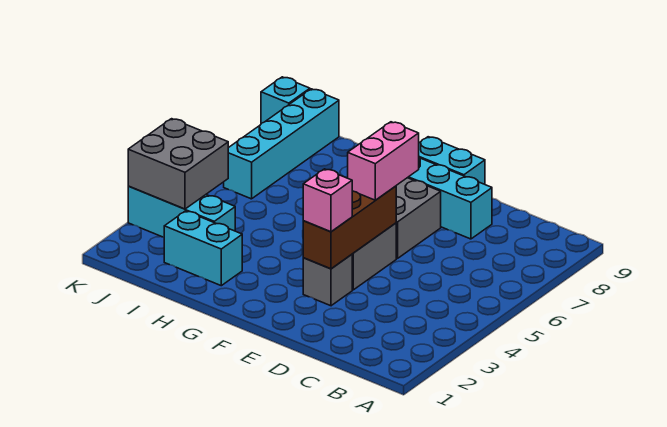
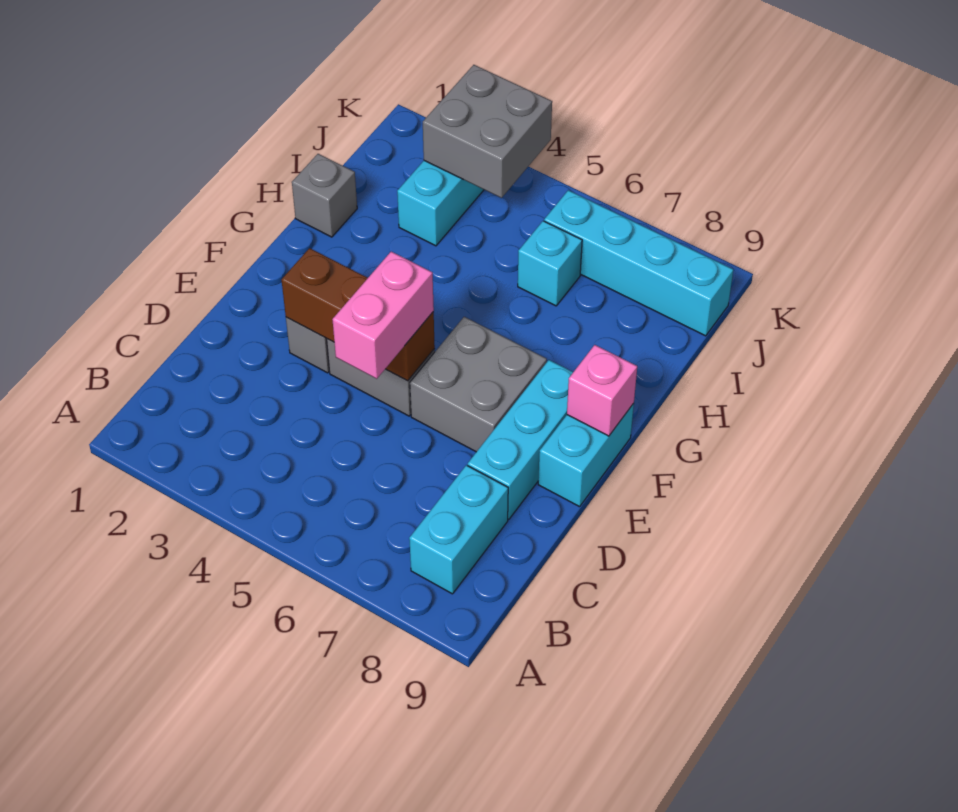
pink brick E3 level 3 -> pink brick F9 level 2
pink brick E5:E6 level 3 -> pink brick D5:E5 level 3
none -> grey brick H1 level 1
cyan brick H2:I2 level 1 -> cyan brick B8:C8 level 1
cyan brick K9 level 1 -> cyan brick I6 level 1

